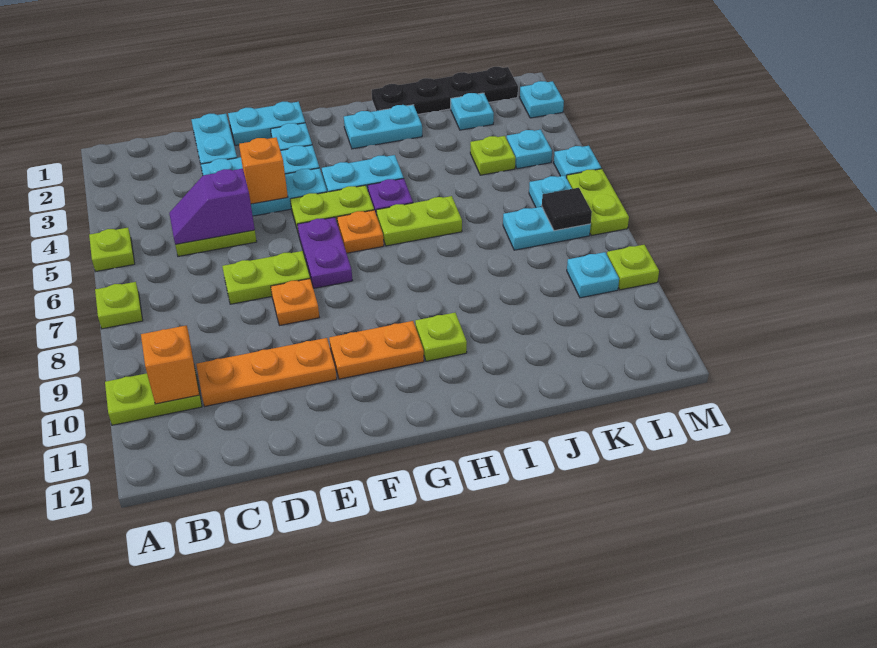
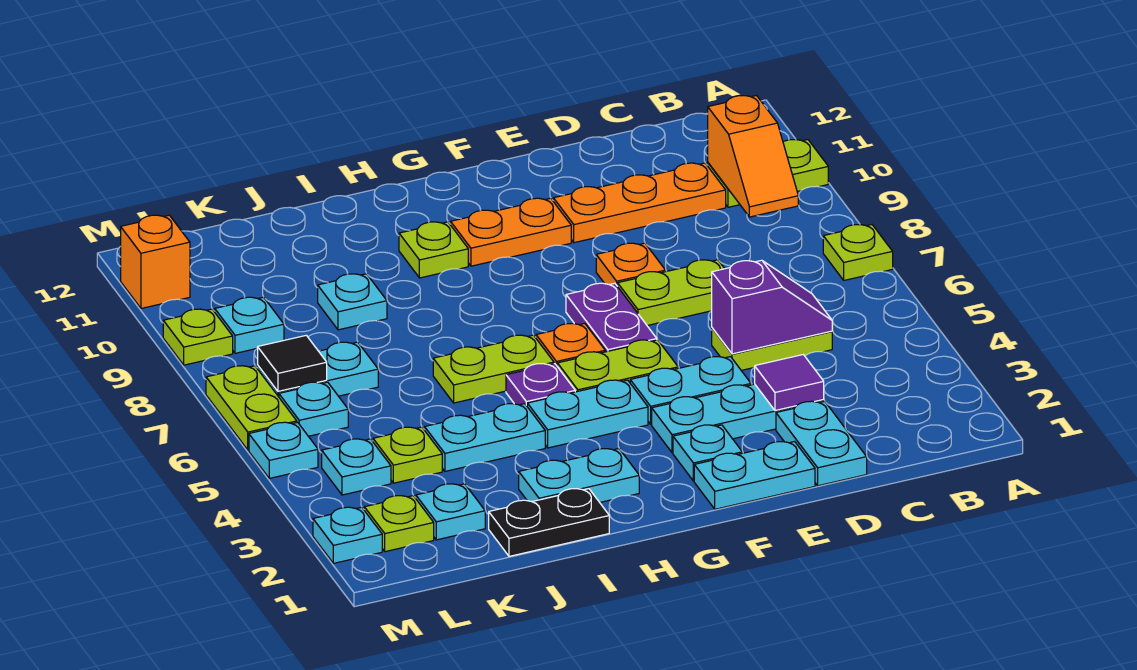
lime plate A5 level 1 -> lime plate L2 level 1
none -> purple tile D3 level 2
orange brick E4 level 2 -> orange brick M11 level 1
black plate I1:L1 level 1 -> black plate I1:J1 level 1
none -> cyan plate I4:J4 level 1
none -> cyan plate J9 level 1

